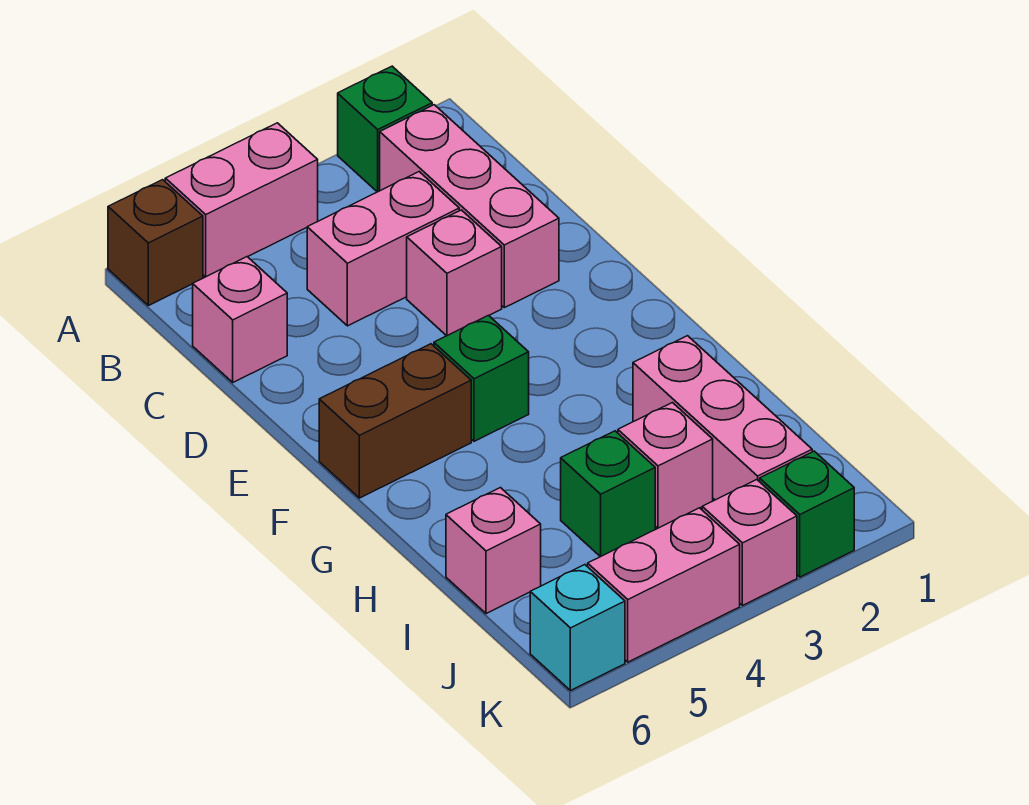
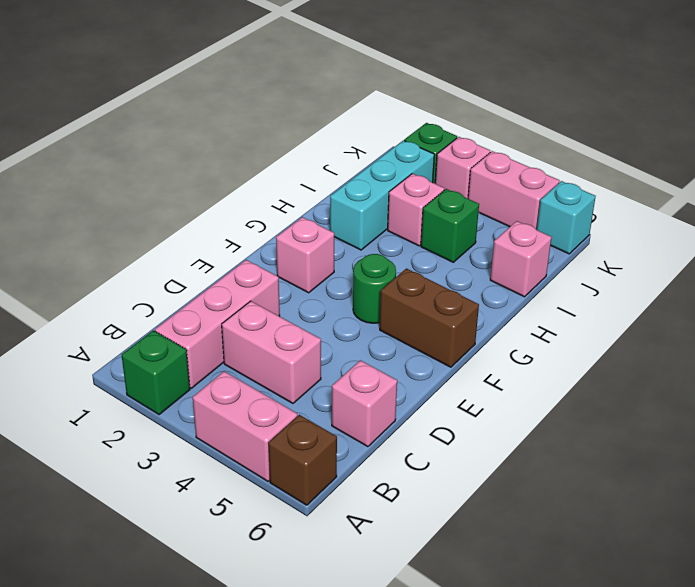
pink brick D3 level 1 -> pink brick F2 level 1
green brick F4 level 1 -> green round brick F4 level 1
pink brick H2:J2 level 1 -> cyan brick H2:J2 level 1

